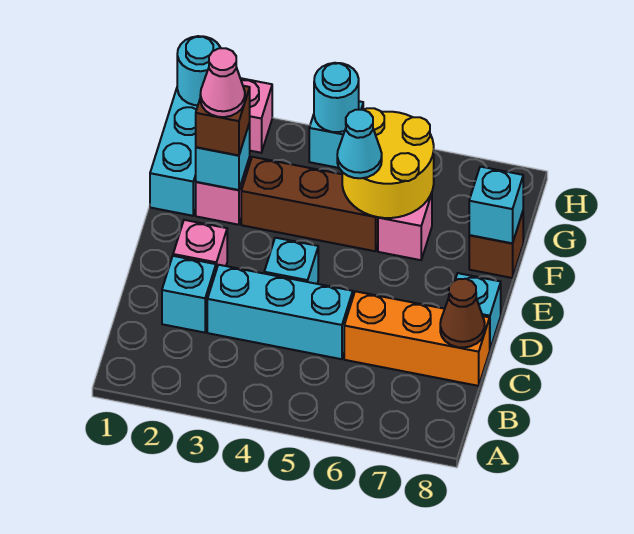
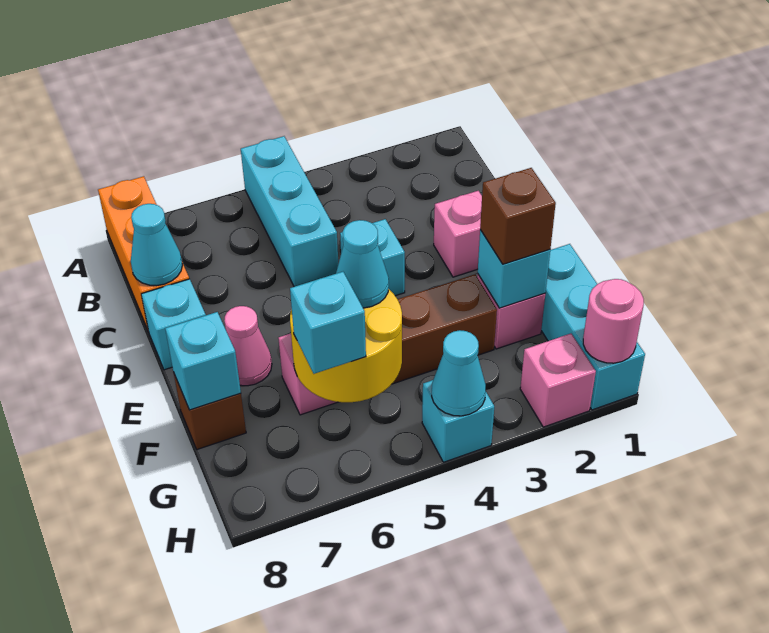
cyan brick C2 level 1 -> cyan brick G6 level 3
cyan brick C3:C5 level 1 -> cyan brick A5:C5 level 1
orange brick C6:C8 level 1 -> orange brick A8:C8 level 1
brown cone C8 level 2 -> cyan cone C8 level 2
pink cone F2 level 4 -> pink cone E7 level 1
cyan round brick H1 level 2 -> pink round brick H1 level 2
cyan round brick H4 level 2 -> cyan cone H4 level 2

